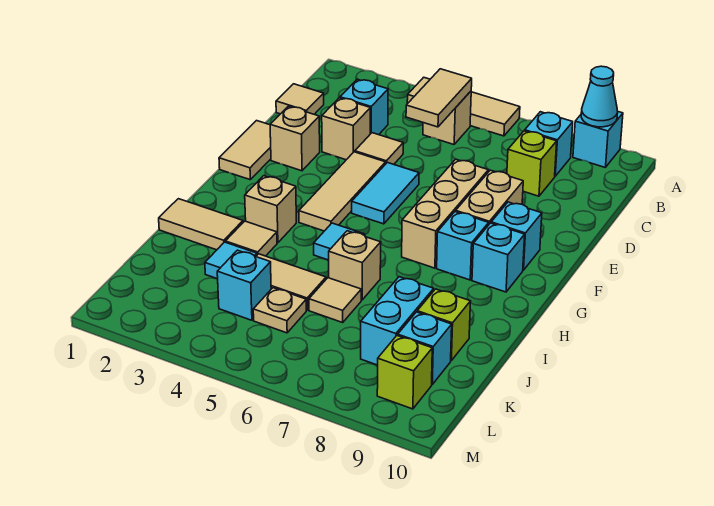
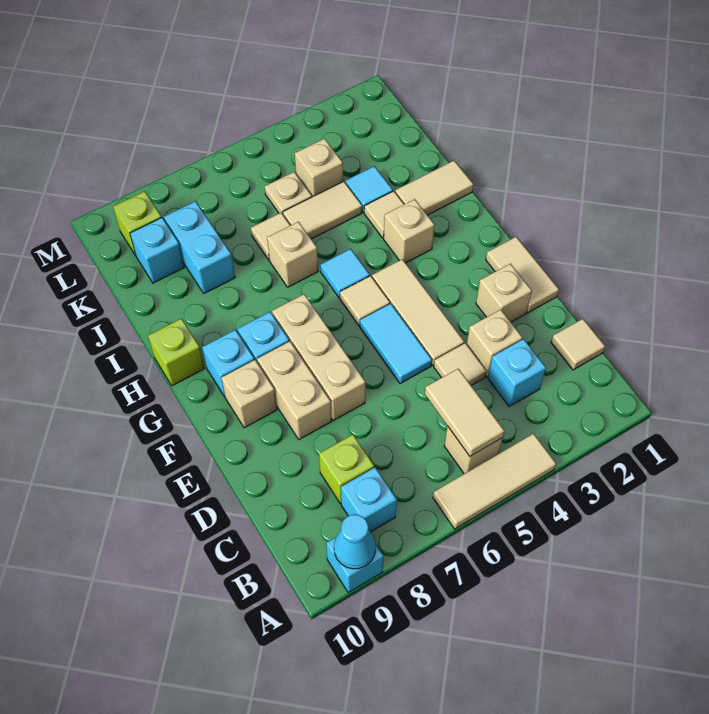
cyan brick F9 level 1 -> tan brick F9 level 1
none -> tan tile G5 level 1
lime brick J9 level 1 -> lime brick H10 level 1
cyan brick K4 level 1 -> tan brick K4 level 1

